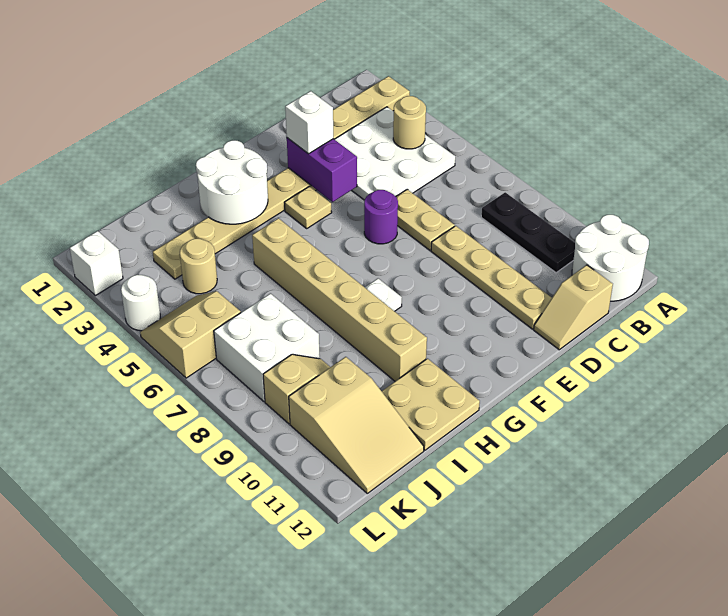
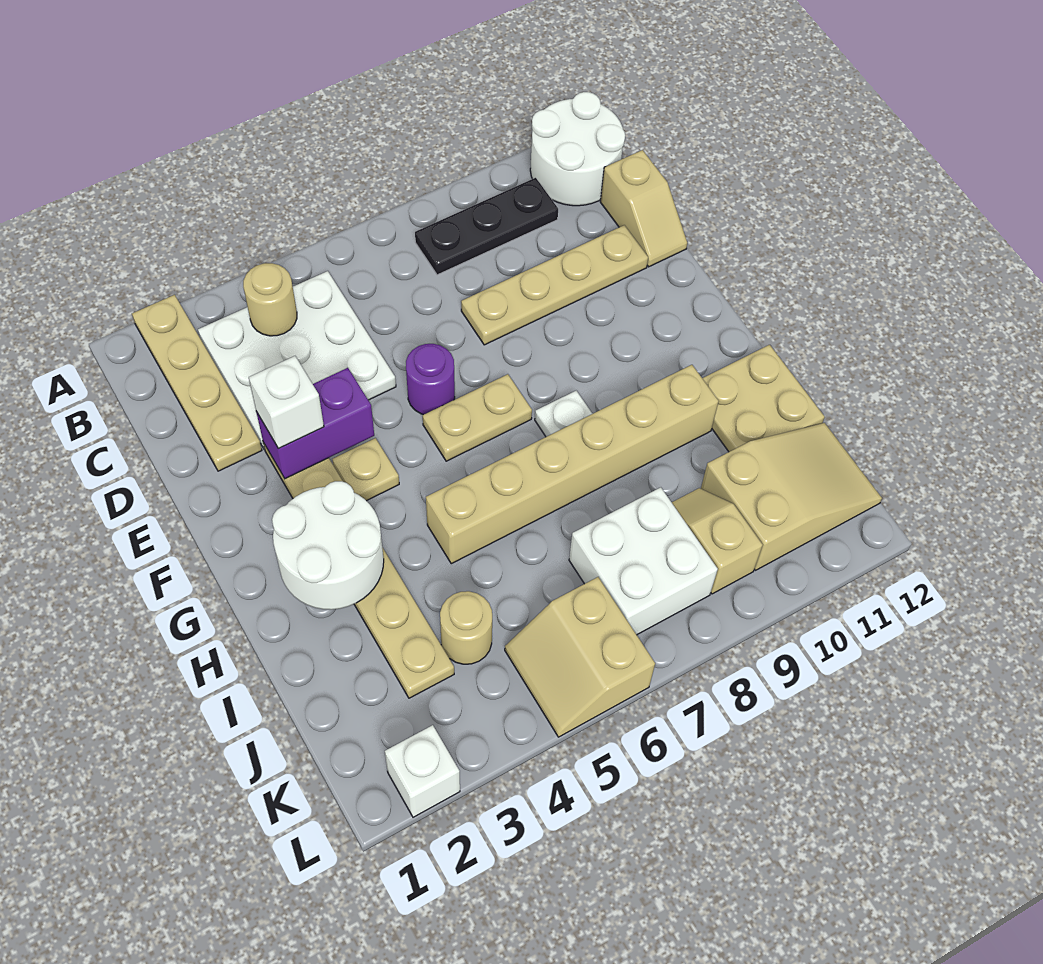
tan plate D6:D7 level 1 -> tan plate F6:F7 level 1
white round brick L4 level 1 -> none

